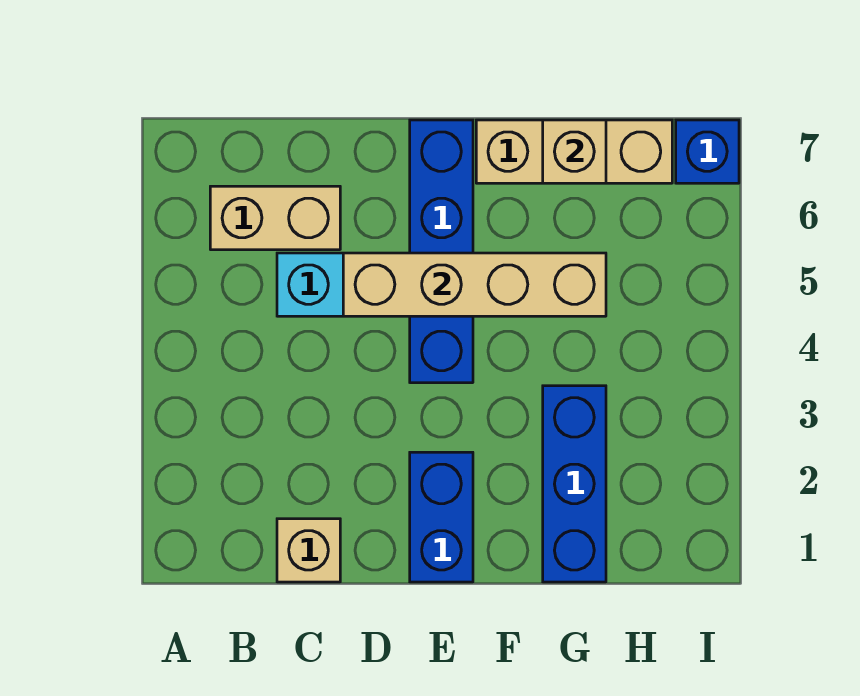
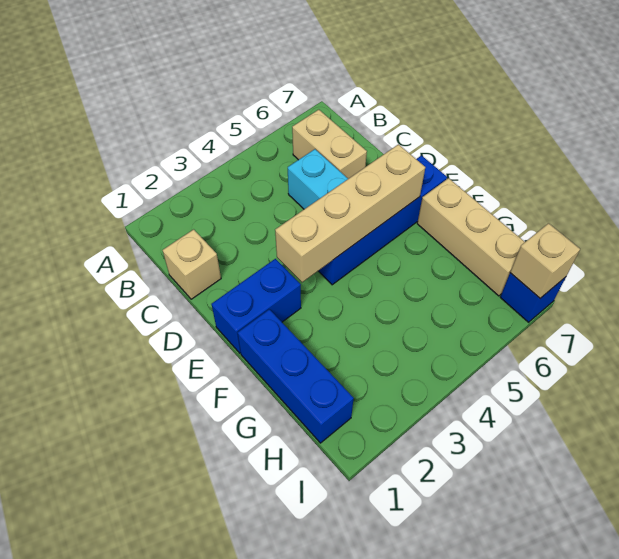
tan brick D5:G5 level 2 -> tan brick E3:E6 level 2
blue brick G1:G3 level 1 -> blue brick F1:H1 level 1
tan brick G7 level 2 -> tan brick I7 level 2

